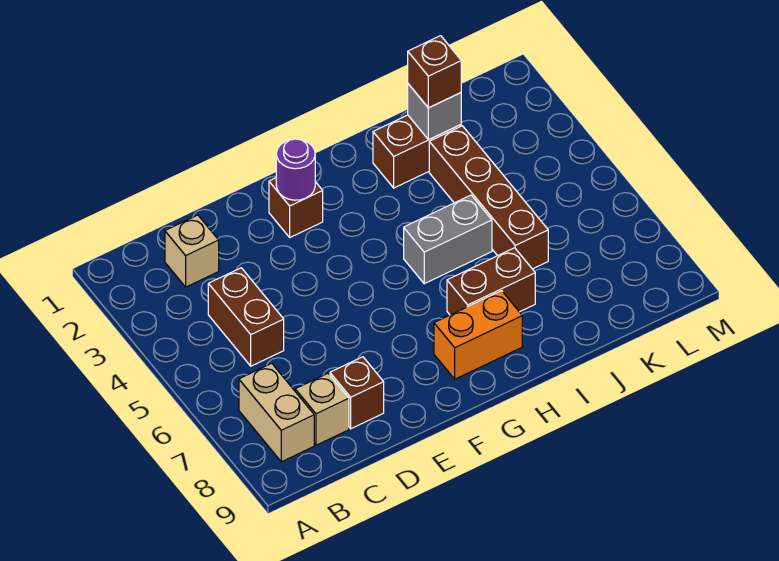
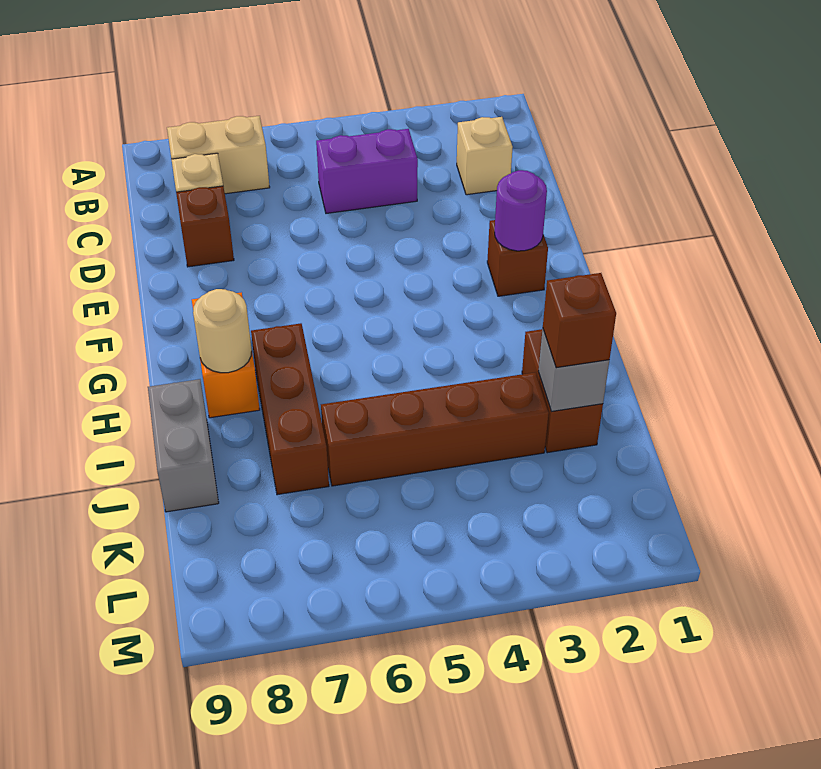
brown brick C4:C5 level 1 -> purple brick C4:C5 level 1
grey brick H5:I5 level 1 -> grey brick I9:J9 level 1
brown brick H7:I7 level 1 -> brown brick H7:J7 level 1
none -> tan round brick H8 level 2

